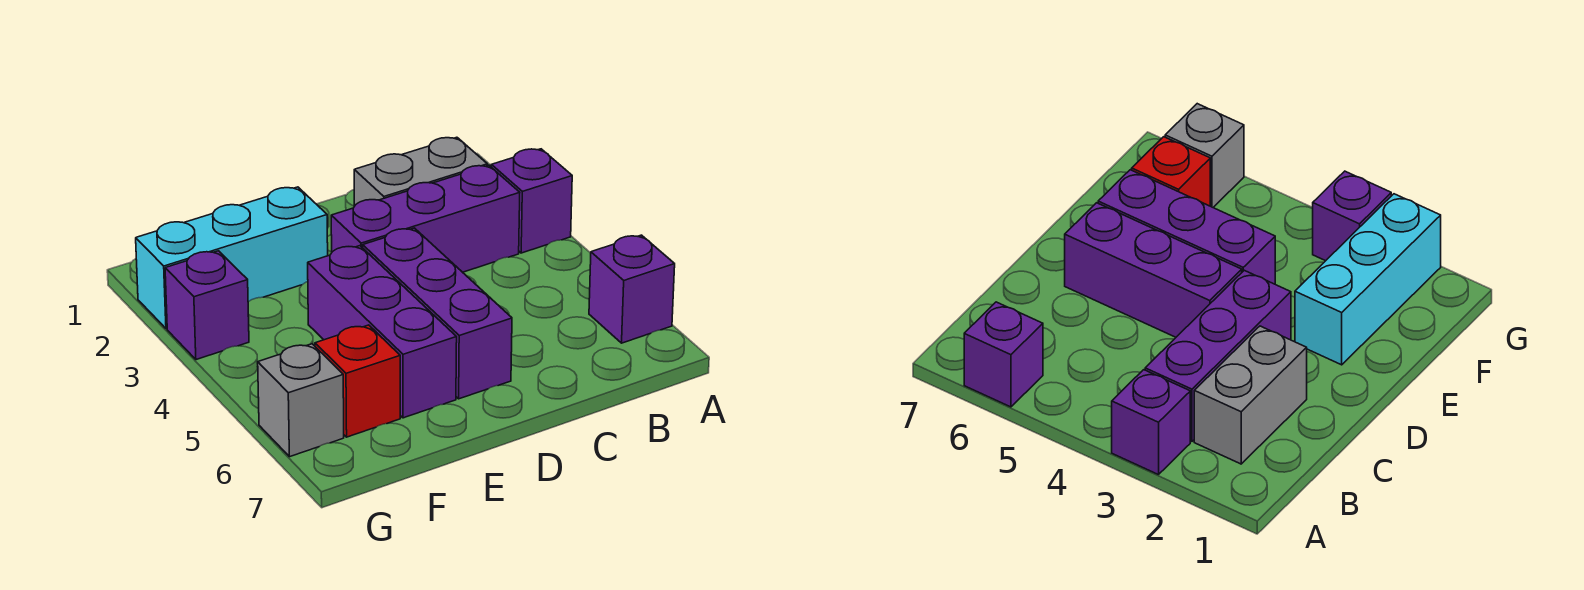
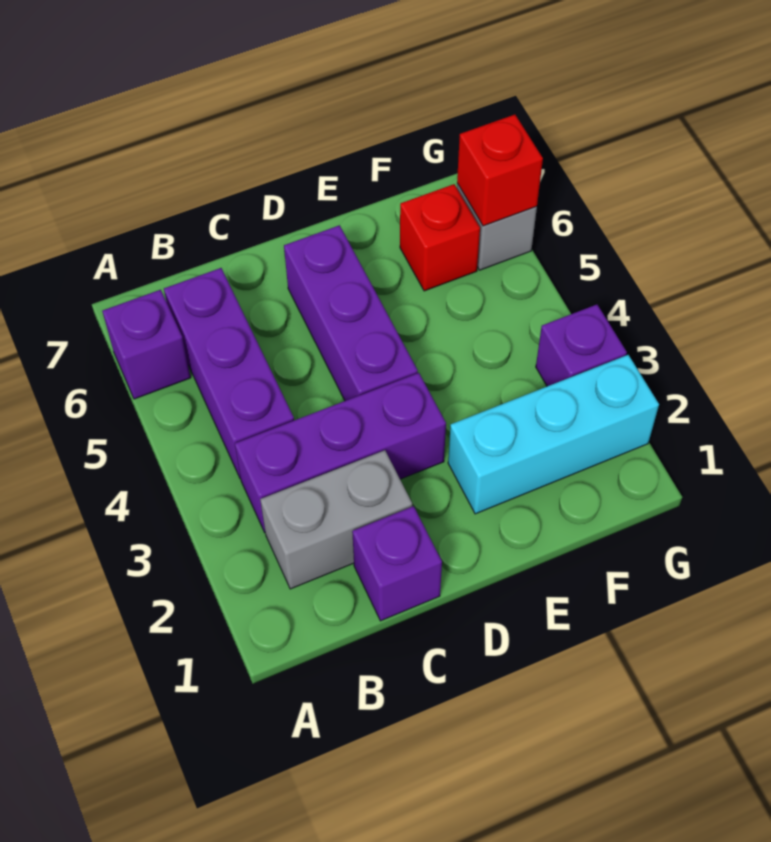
purple brick A3 level 1 -> purple brick C1 level 1
purple brick E4:E6 level 1 -> purple brick B4:B6 level 1
none -> red brick G6 level 2

